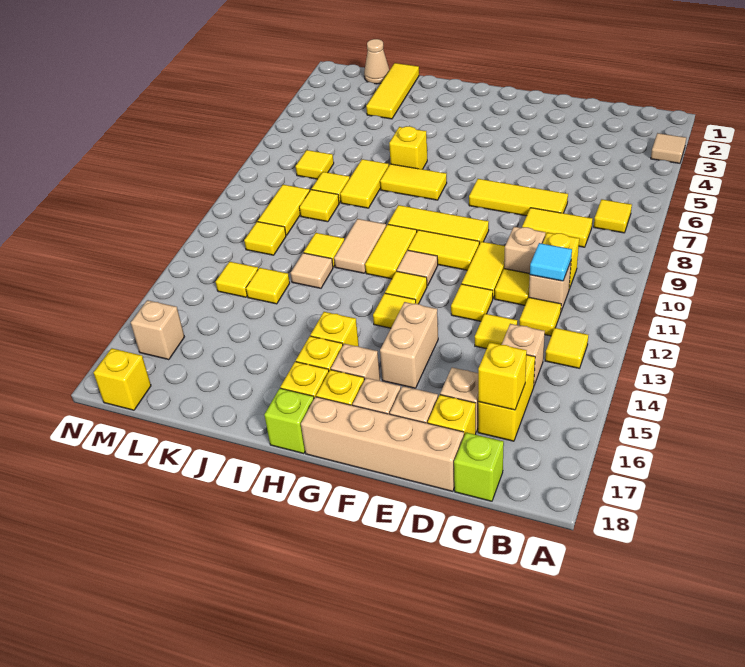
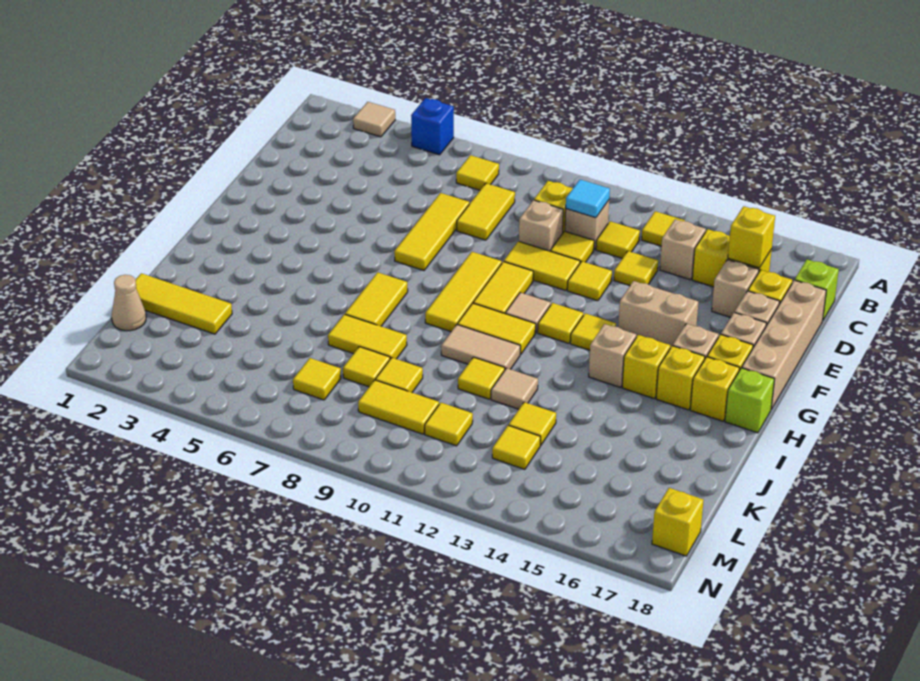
none -> blue brick A5 level 1
yellow brick I6 level 1 -> none
tan brick M16 level 1 -> tan brick H14 level 1

